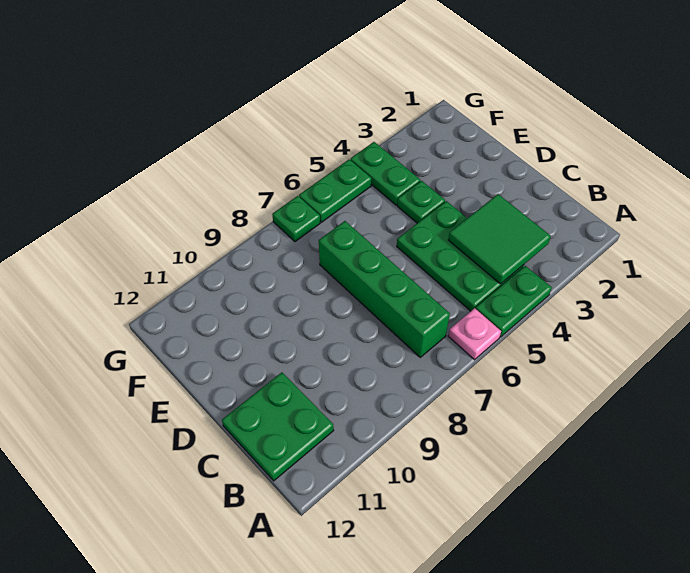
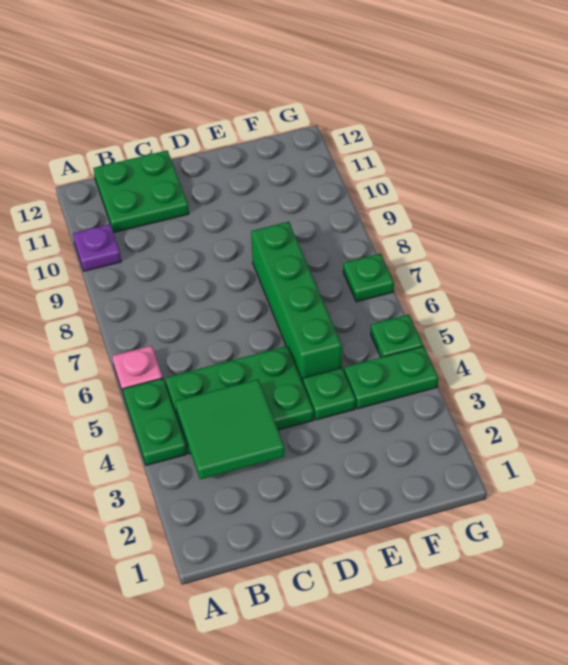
none -> purple plate A10 level 1
green brick B7:E7 level 1 -> green brick E5:E8 level 1
green plate G5:G6 level 1 -> green plate G5 level 1

